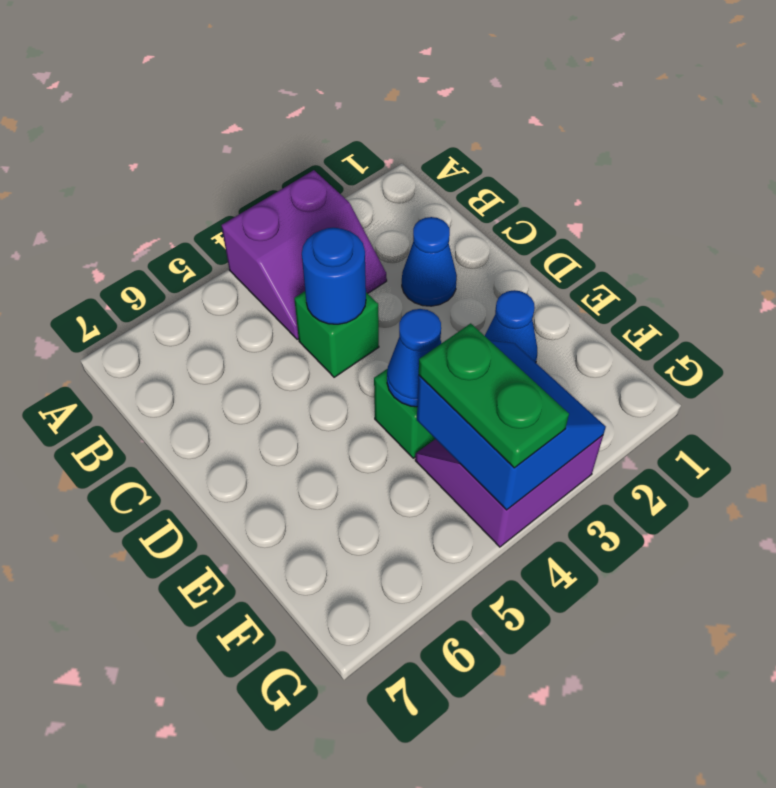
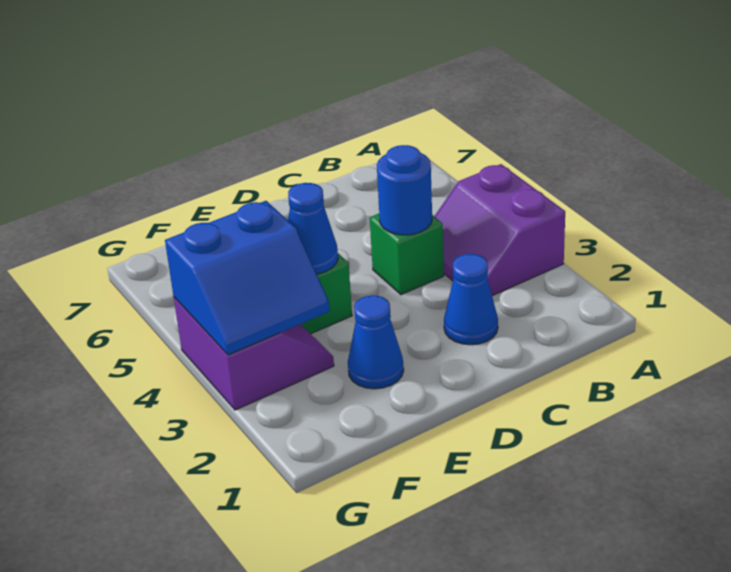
green plate F4:G4 level 3 -> none

